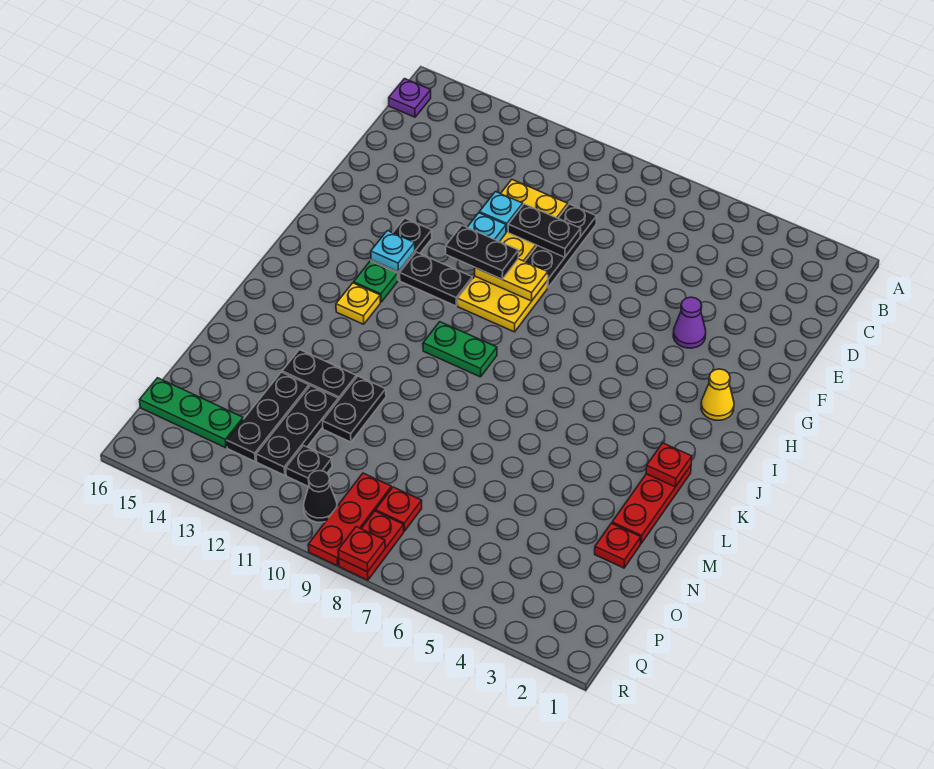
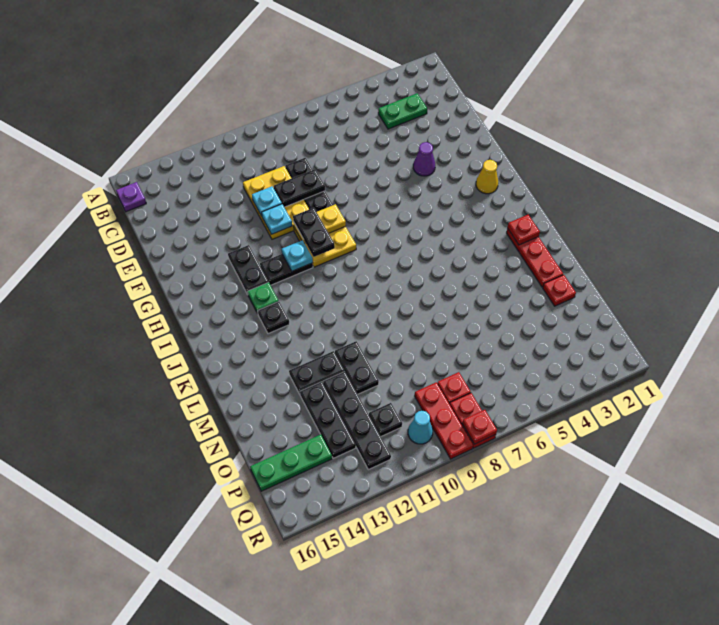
black plate G10:G11 level 3 -> black plate G10:H10 level 3
cyan plate H13 level 2 -> cyan plate H11 level 2
green plate J9:J10 level 1 -> green plate C3:C4 level 1
yellow plate J13 level 1 -> black plate J13 level 1
black plate N12:P12 level 1 -> black plate N12:Q12 level 1
black cone Q10 level 1 -> cyan cone Q10 level 1

